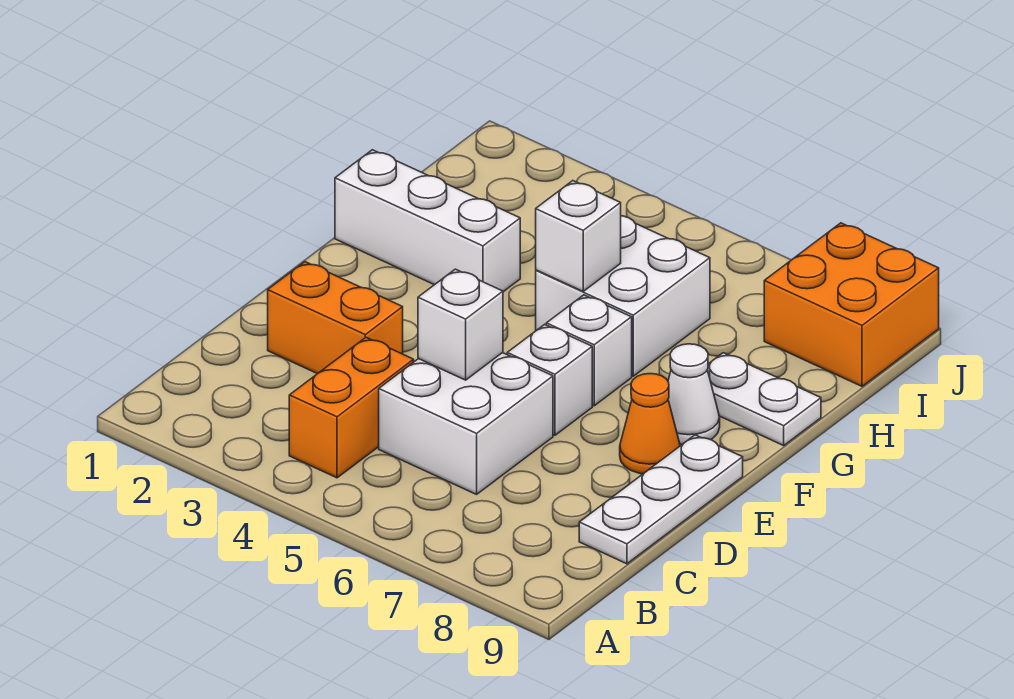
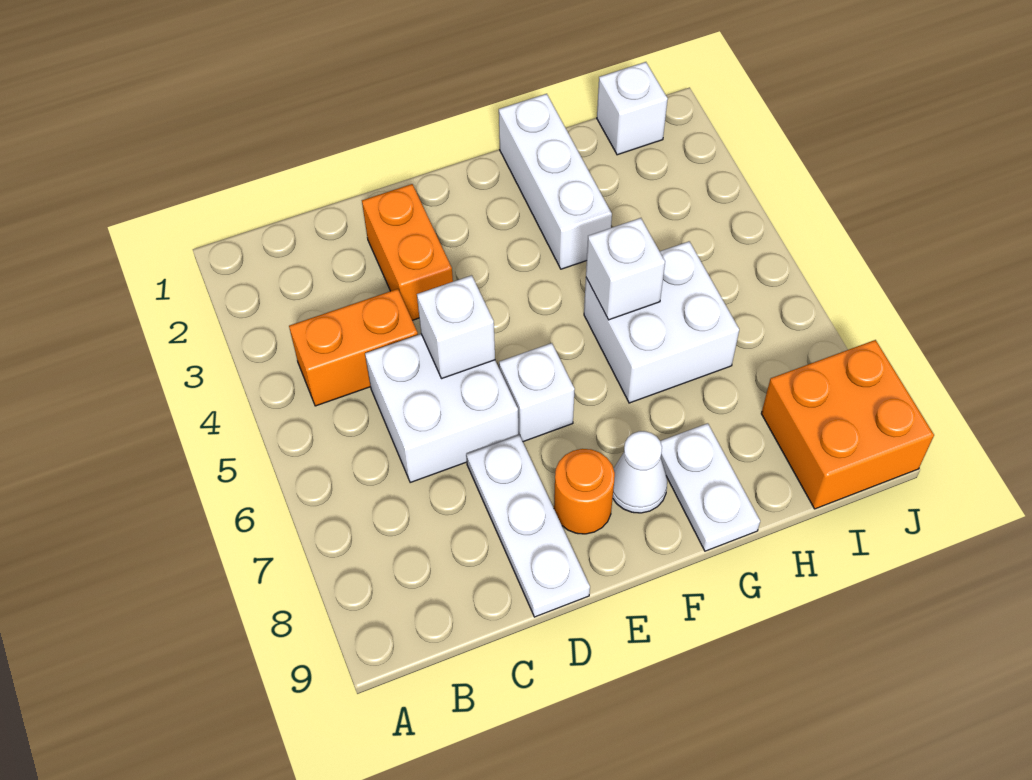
white plate C9:E9 level 1 -> white plate D7:D9 level 1
orange cone E8 level 1 -> orange round brick E8 level 1
white brick F6 level 1 -> white brick I1 level 1

